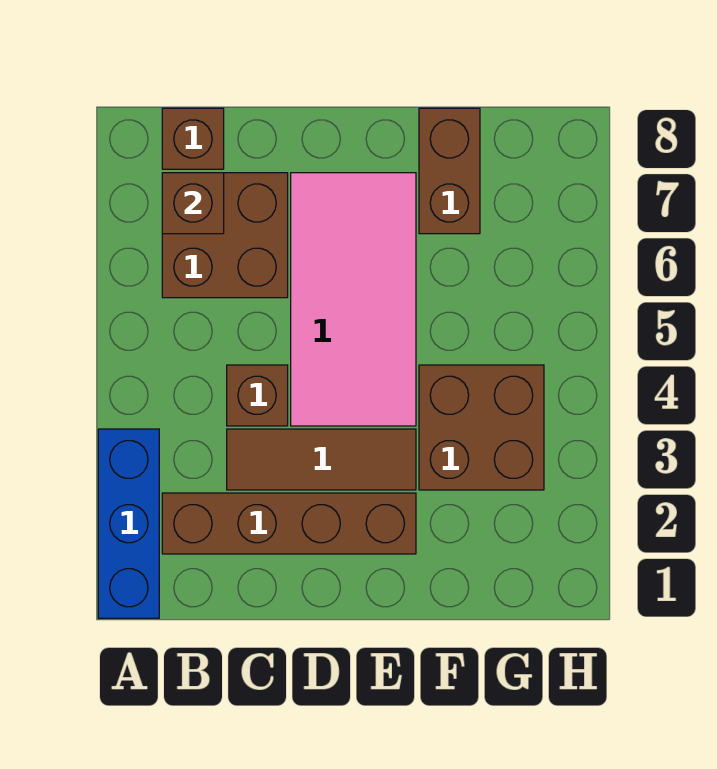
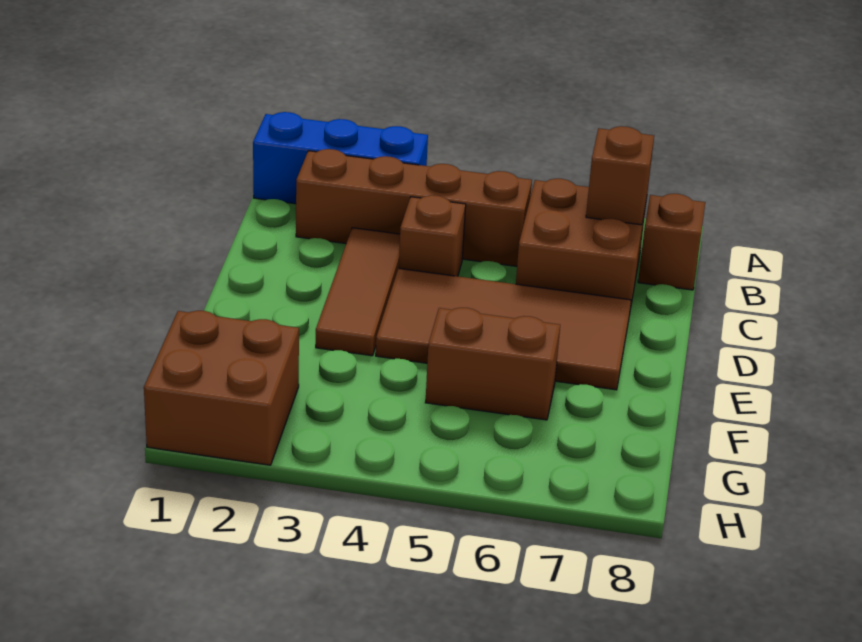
brown brick B2:E2 level 1 -> brown brick B2:B5 level 1
pink tile D4:E7 level 1 -> brown tile D4:E7 level 1
brown brick F3:G4 level 1 -> brown brick G1:H2 level 1
brown brick F7:F8 level 1 -> brown brick F5:F6 level 1

